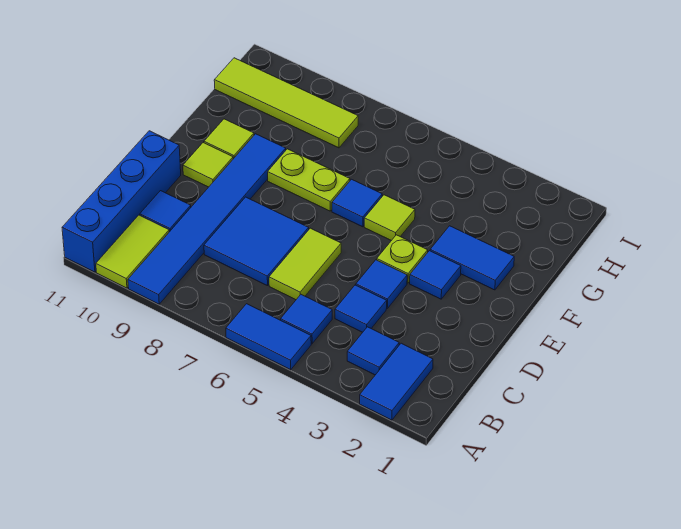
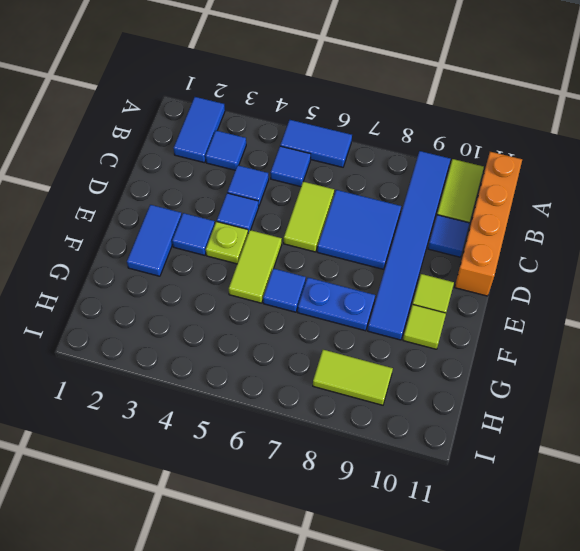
blue brick A11:D11 level 1 -> orange brick A11:D11 level 1
blue tile F2:F3 level 1 -> blue tile E2:F2 level 1
lime tile F5 level 1 -> lime tile E5:F5 level 1
lime plate F7:F8 level 1 -> blue plate F7:F8 level 1
lime tile H8:H11 level 1 -> lime tile H8:H9 level 1

